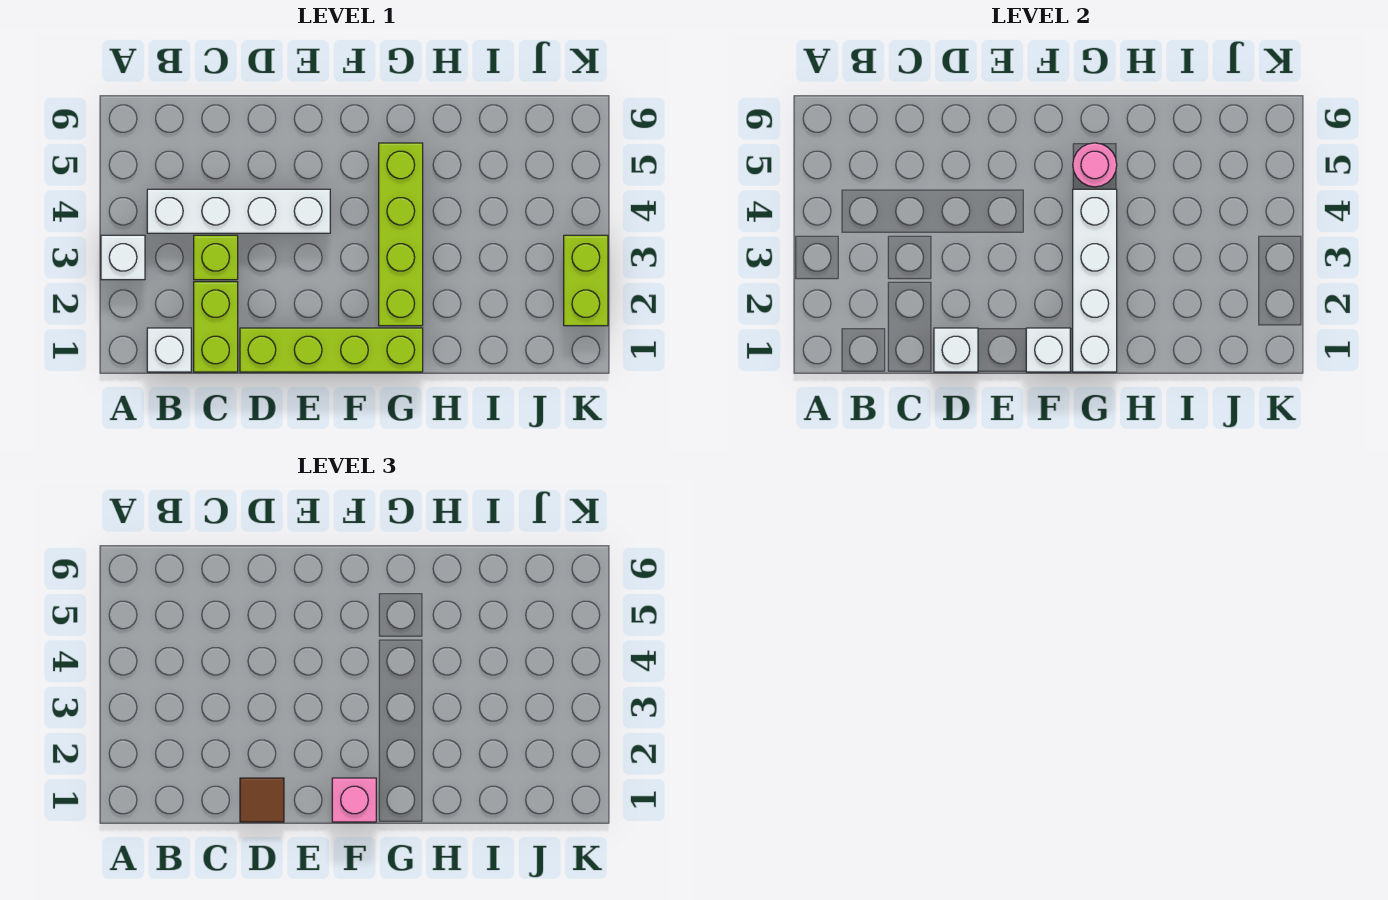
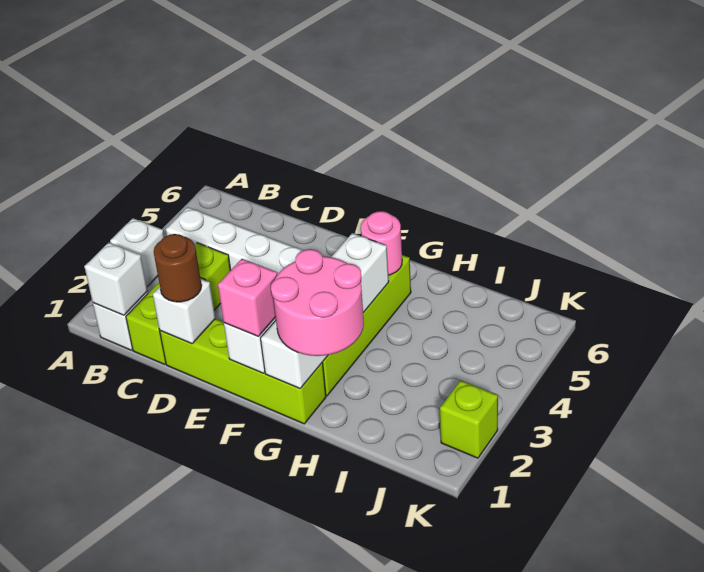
none -> white brick B1 level 2
brown tile D1 level 3 -> brown round brick D1 level 3
none -> pink round brick G1:H2 level 3
lime brick K2:K3 level 1 -> lime brick K2 level 1

